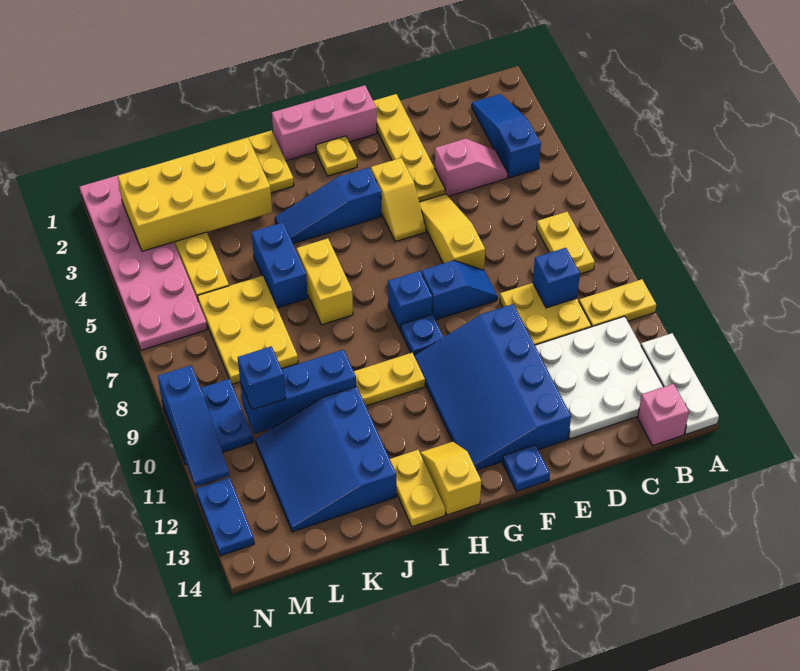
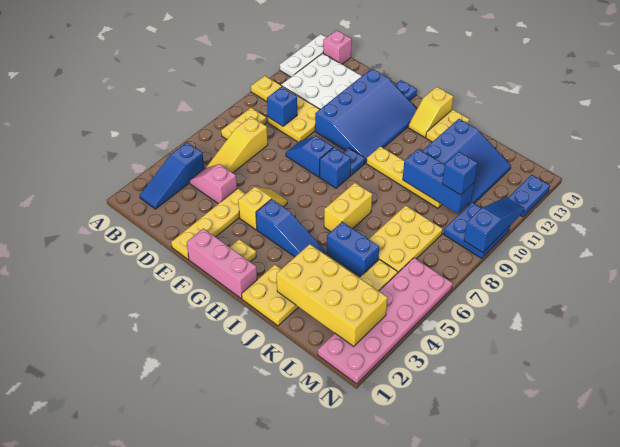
yellow slope E5:E7 level 1 top 7 -> yellow slope C5:C7 level 1 top 7
blue brick J5:J6 level 1 -> blue brick J5:K5 level 1

